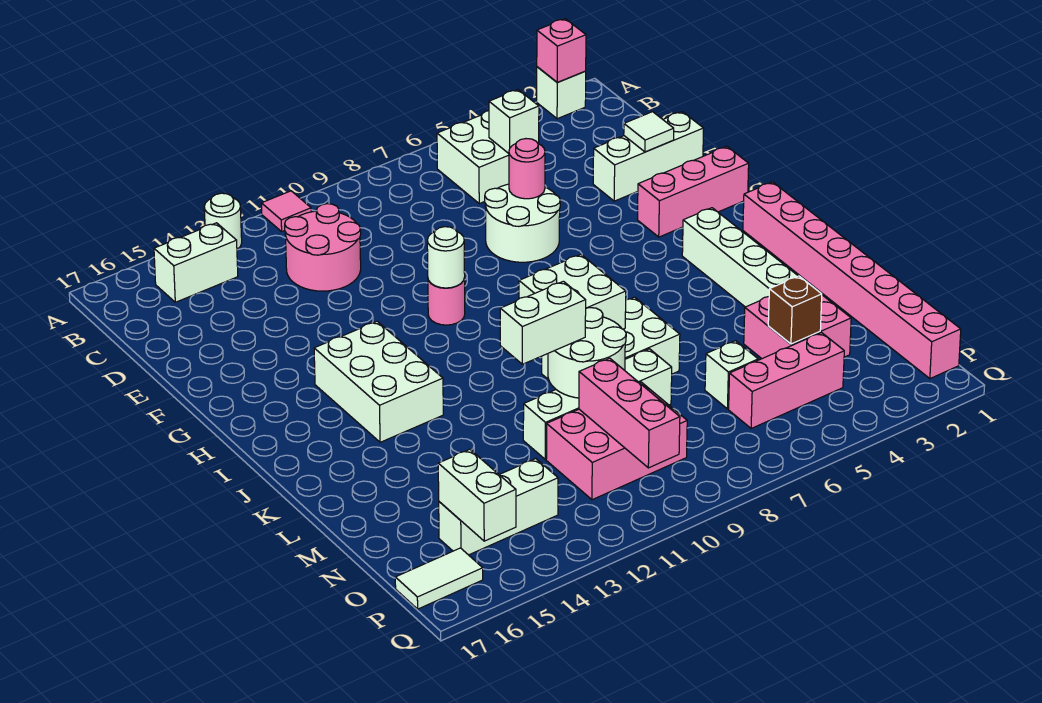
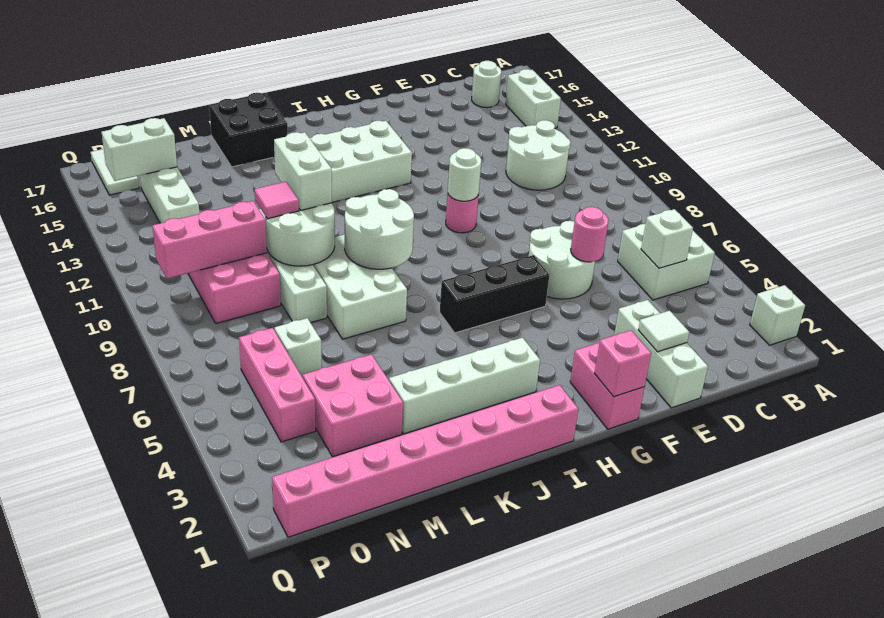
pink brick A2 level 2 -> pink brick G1 level 2
pink tile A11 level 1 -> pink tile M10 level 3
white round brick A13 level 1 -> white round brick C16 level 1
pink round brick C11:D12 level 1 -> white round brick C11:D12 level 1
pink brick G1:G3 level 1 -> pink brick G1:G2 level 1
none -> black brick G6:I6 level 1
white brick J8:K9 level 2 -> white round brick J8:K9 level 2
none -> black brick K16:L17 level 1
brown brick N4 level 2 -> none

